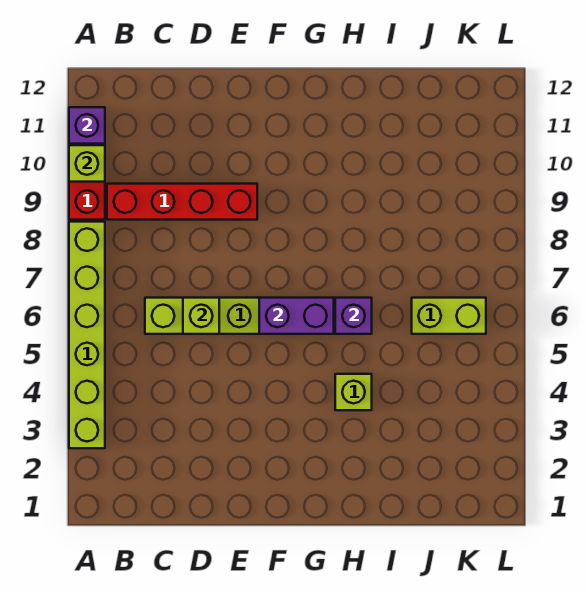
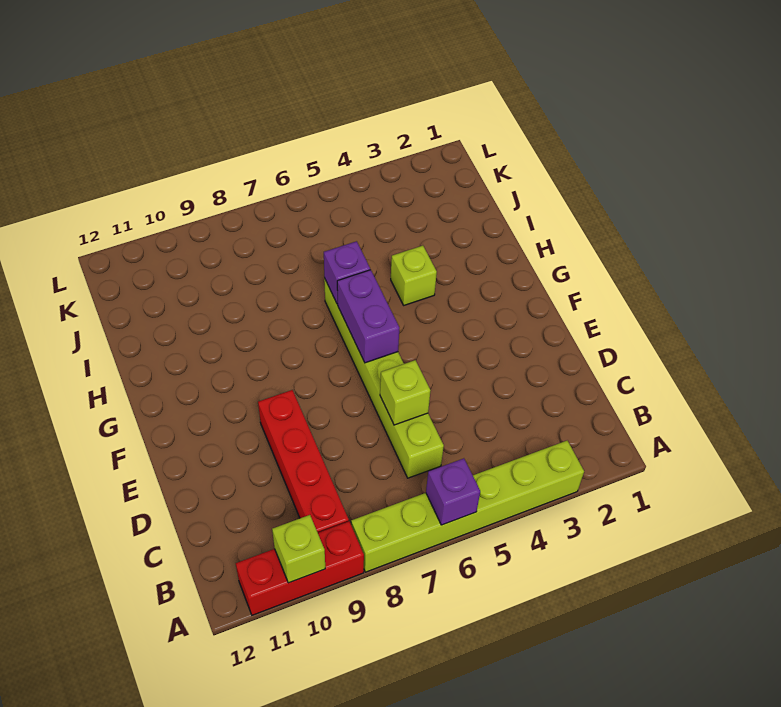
purple brick A11 level 2 -> purple brick A6 level 2
lime brick J6:K6 level 1 -> none

